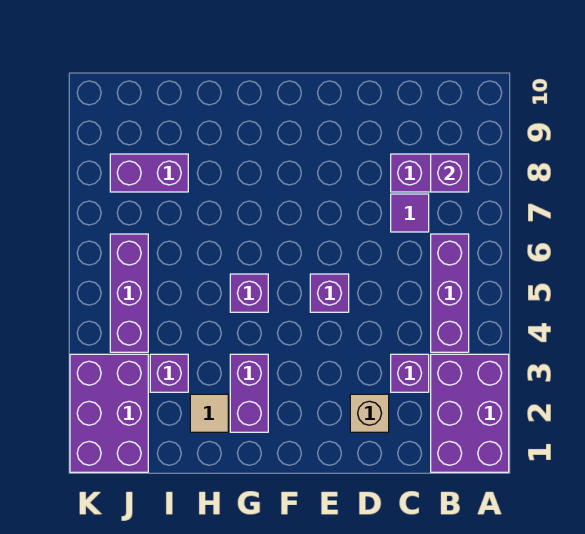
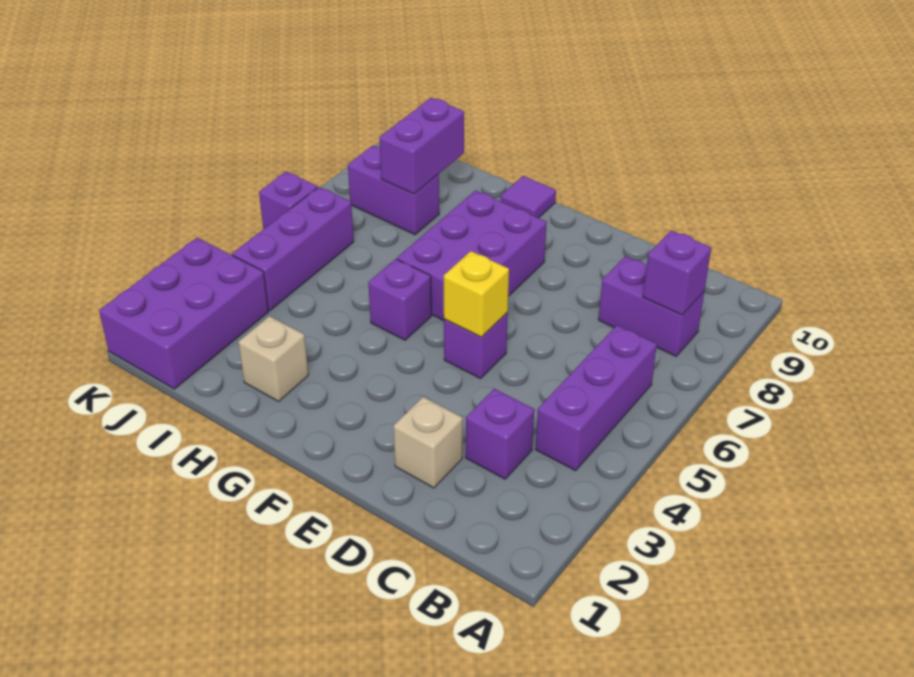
purple brick A1:B3 level 1 -> purple brick F6:G8 level 1
purple tile C7 level 1 -> purple tile G10 level 1
none -> yellow brick E5 level 2
purple brick G2:G3 level 1 -> purple brick I8:I9 level 2
tan tile H2 level 1 -> tan brick H2 level 1
purple brick I3 level 1 -> purple brick K6 level 1

